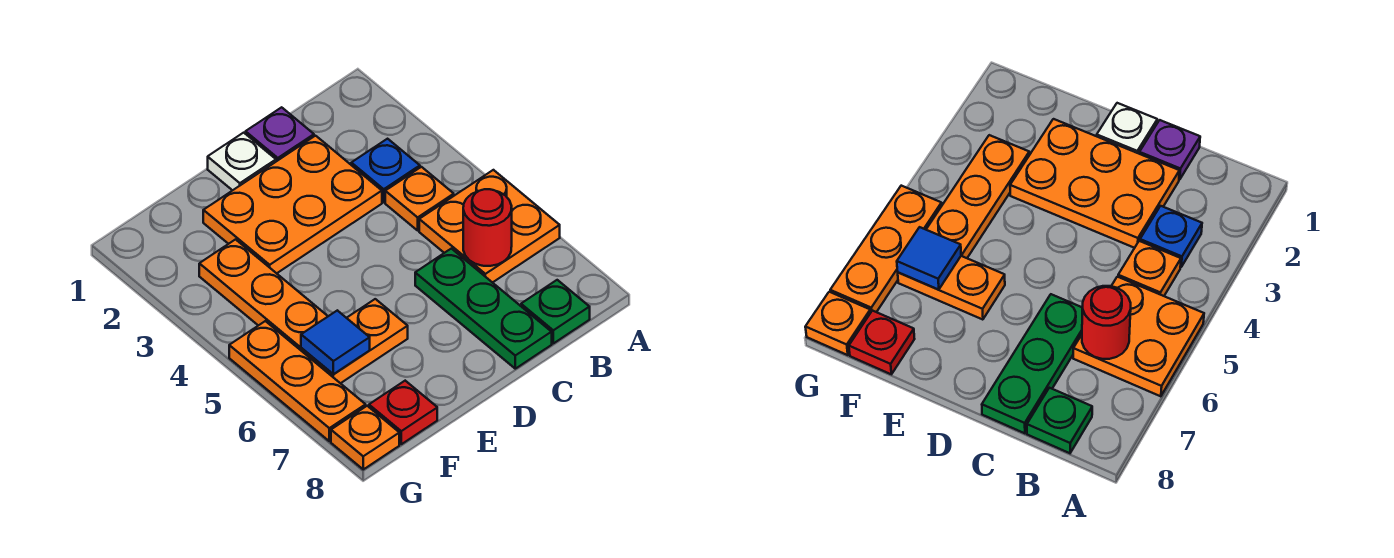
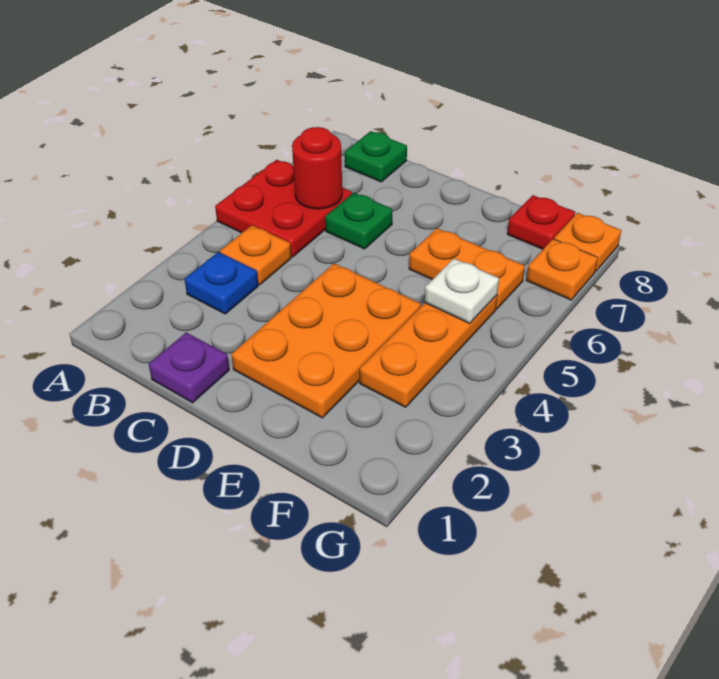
orange plate A5:B6 level 1 -> red plate A5:B6 level 1
orange plate C2:E3 level 1 -> orange plate D2:E4 level 1
green plate C6:C8 level 1 -> green plate C6 level 1
white plate D1 level 1 -> white plate F5 level 2
blue tile F6 level 2 -> none
orange plate G5:G7 level 1 -> orange plate G7 level 1

